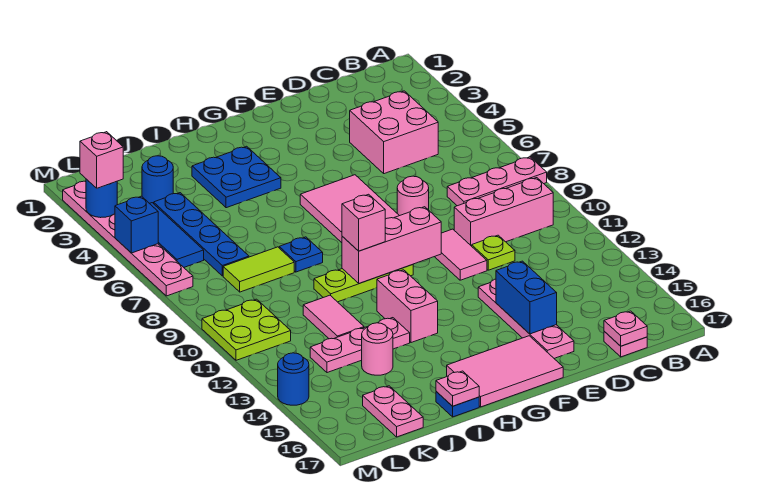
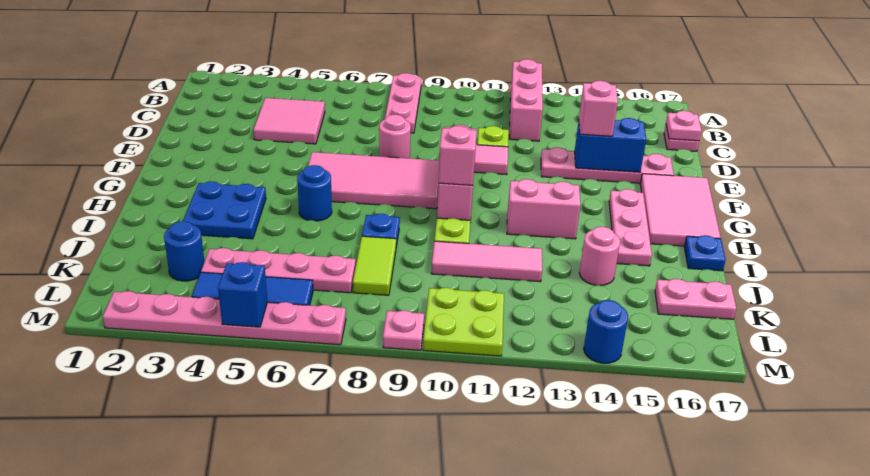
pink brick B10:D10 level 1 -> pink brick A12:C12 level 1
pink brick C4:D5 level 1 -> pink tile C4:D5 level 1
pink plate I13:K13 level 1 -> pink plate G15:I15 level 1
pink plate I17 level 2 -> pink plate M9 level 1
pink tile J11:J12 level 1 -> pink tile J10:J12 level 1
blue plate K4:K7 level 1 -> pink plate K4:K7 level 1
blue round brick M3 level 2 -> blue round brick H6 level 1
pink brick M3 level 3 -> pink brick E14 level 3

